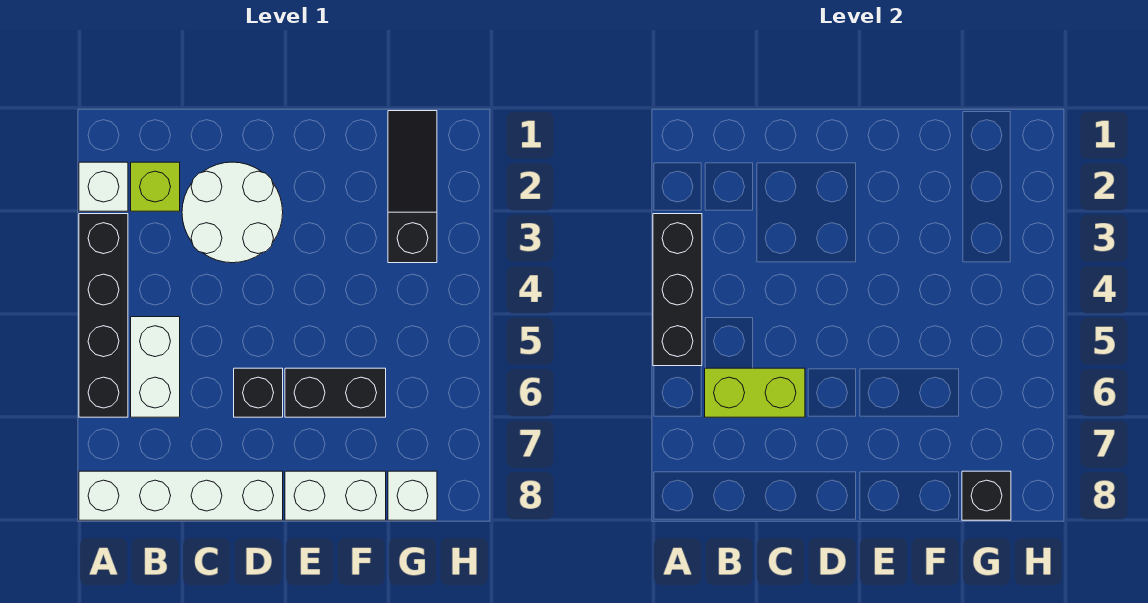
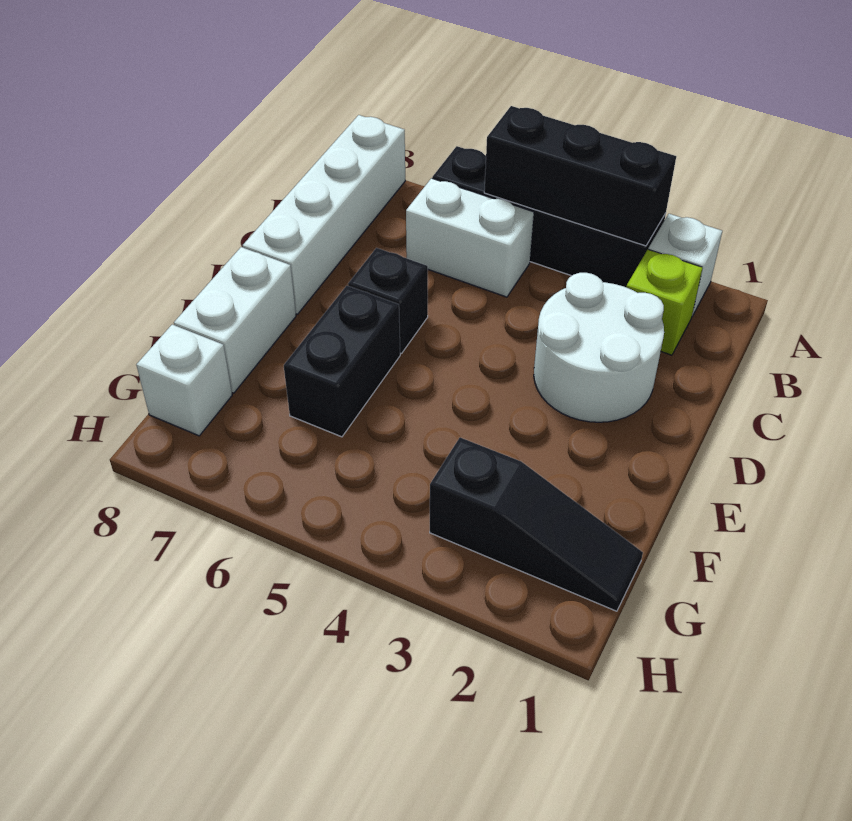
lime brick B6:C6 level 2 -> none
black brick G8 level 2 -> none

